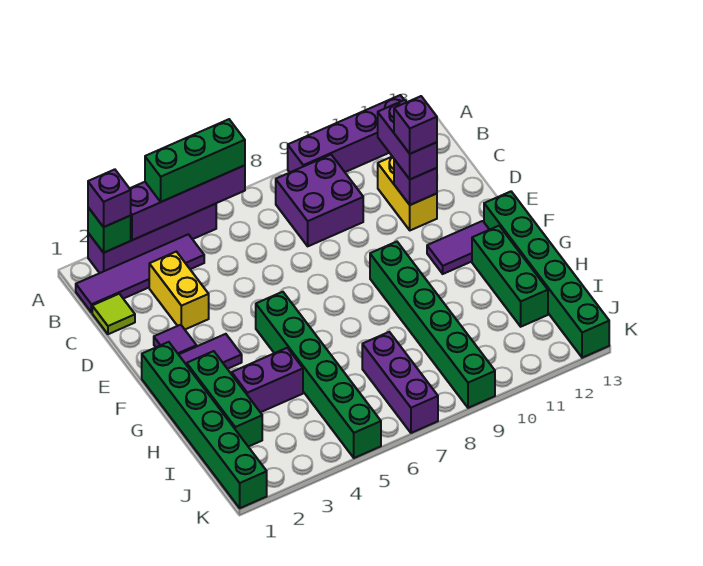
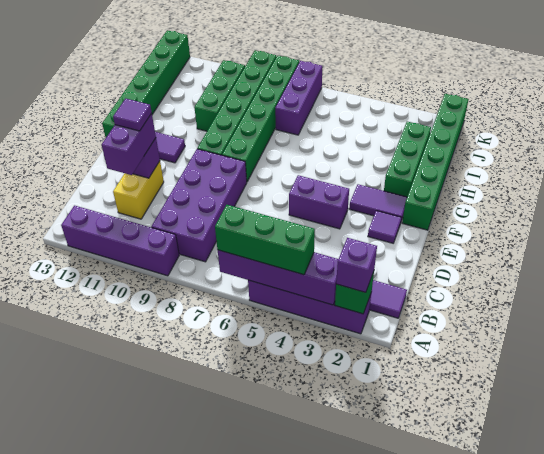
purple brick B8:C9 level 1 -> purple brick B8:E9 level 1
lime tile C1 level 1 -> none
yellow brick C3:D3 level 1 -> none
purple brick D11 level 4 -> purple tile D11 level 4
green brick F5:K5 level 1 -> green brick F8:K8 level 1
green brick G12:I12 level 1 -> green brick H10:J10 level 1
purple brick H3:H4 level 1 -> purple brick E4:E5 level 1

